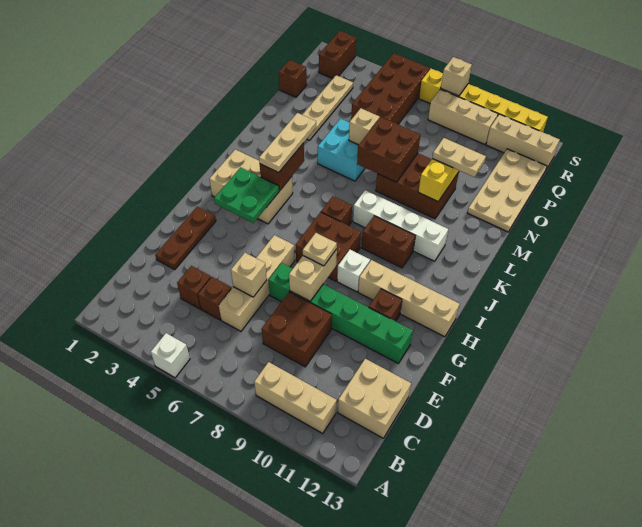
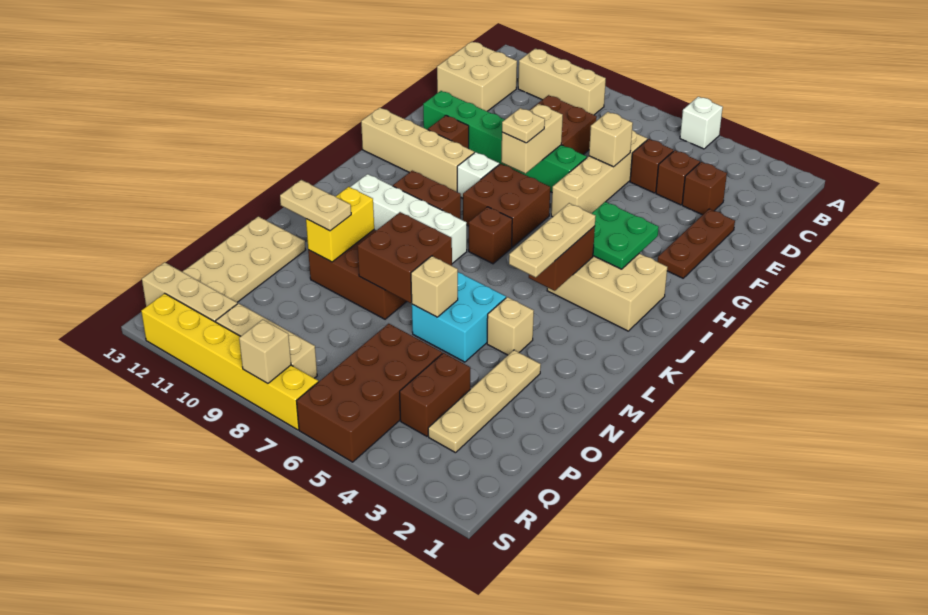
none -> tan brick M4 level 1
brown brick P1 level 1 -> brown brick D3 level 1
brown brick R2:S2 level 1 -> brown brick P4:Q4 level 1

